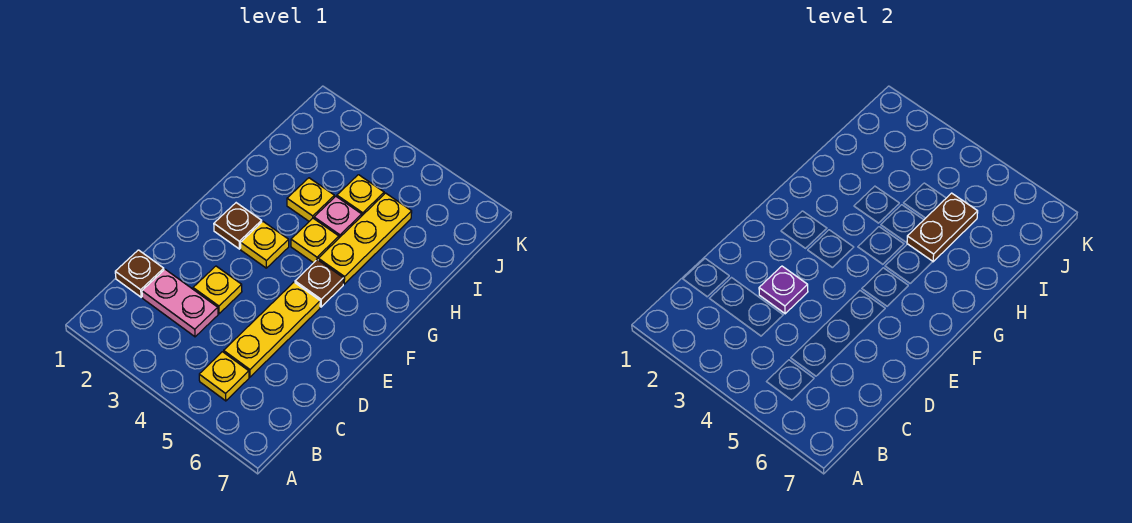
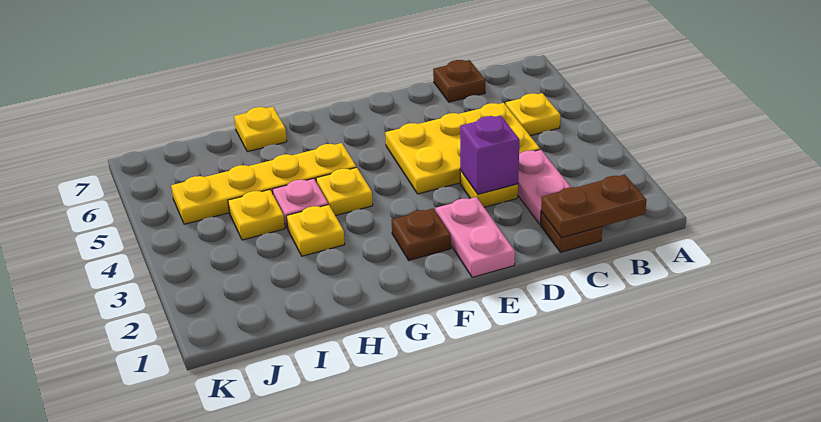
yellow plate C5:E5 level 1 -> yellow plate C4:E5 level 1
purple plate D3 level 2 -> purple brick D3 level 2
none -> pink plate E1:E2 level 1
yellow plate F3 level 1 -> yellow plate H7 level 1
brown plate F5 level 1 -> brown plate C7 level 1
yellow plate G5:I5 level 1 -> yellow plate G5:J5 level 1
brown plate H5:I5 level 2 -> brown plate B1:C1 level 2

